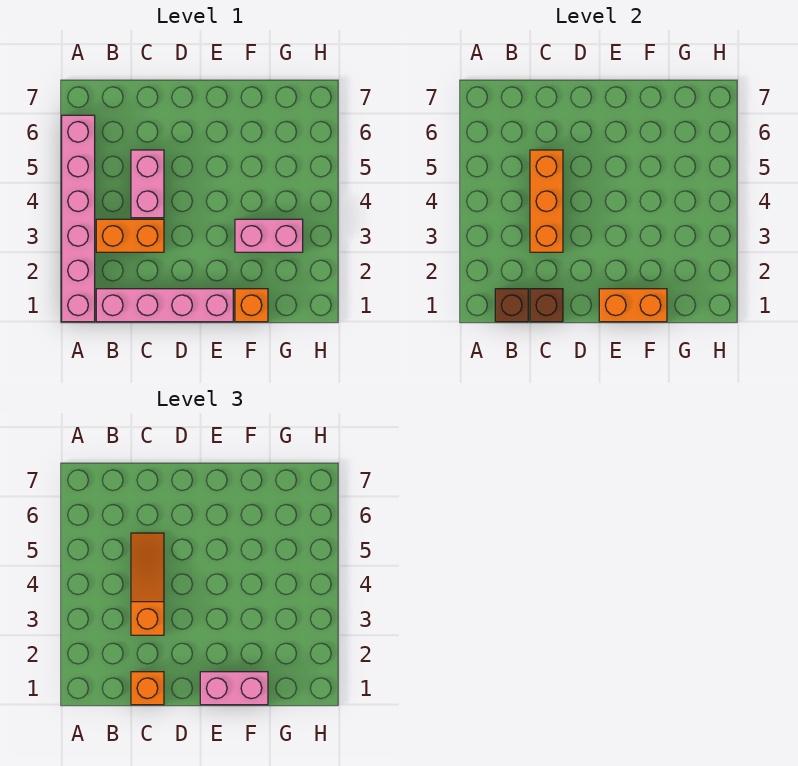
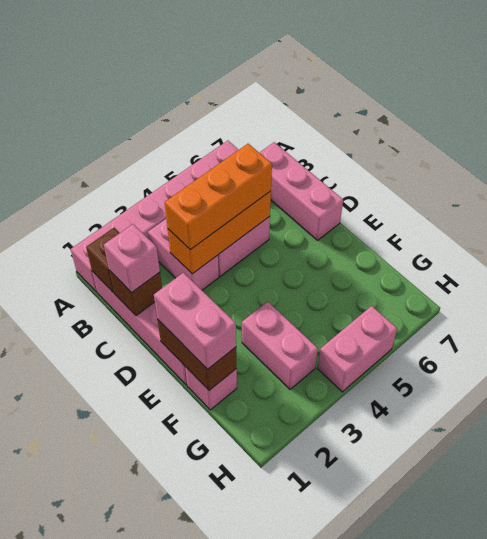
orange brick B3:C3 level 1 -> pink brick B3:C3 level 1
none -> pink brick B7:D7 level 1
orange brick C1 level 3 -> pink brick C1 level 3
orange slope C3:C5 level 3 top 3 -> orange brick C3:C5 level 3
orange brick E1:F1 level 2 -> brown brick E1:F1 level 2
orange brick F1 level 1 -> pink brick F1 level 1
none -> pink brick H4:H5 level 1

